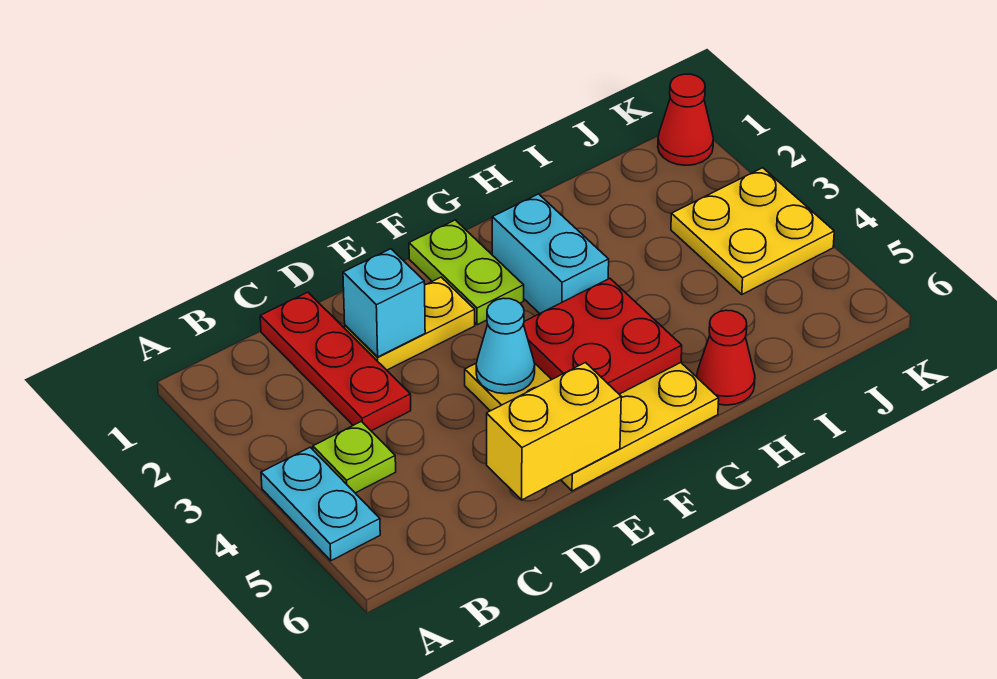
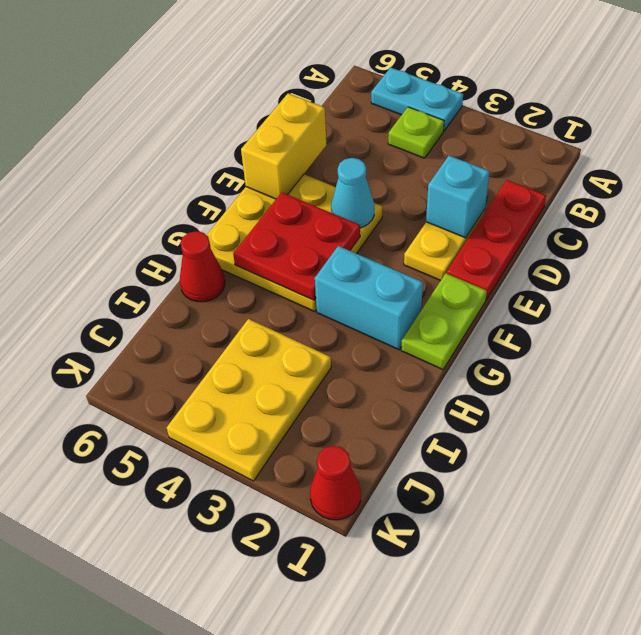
red plate C1:C3 level 1 -> red plate C1:E1 level 1
lime plate F1:F2 level 1 -> lime plate F1:G1 level 1
yellow plate J3:K4 level 1 -> yellow plate I3:K4 level 1

